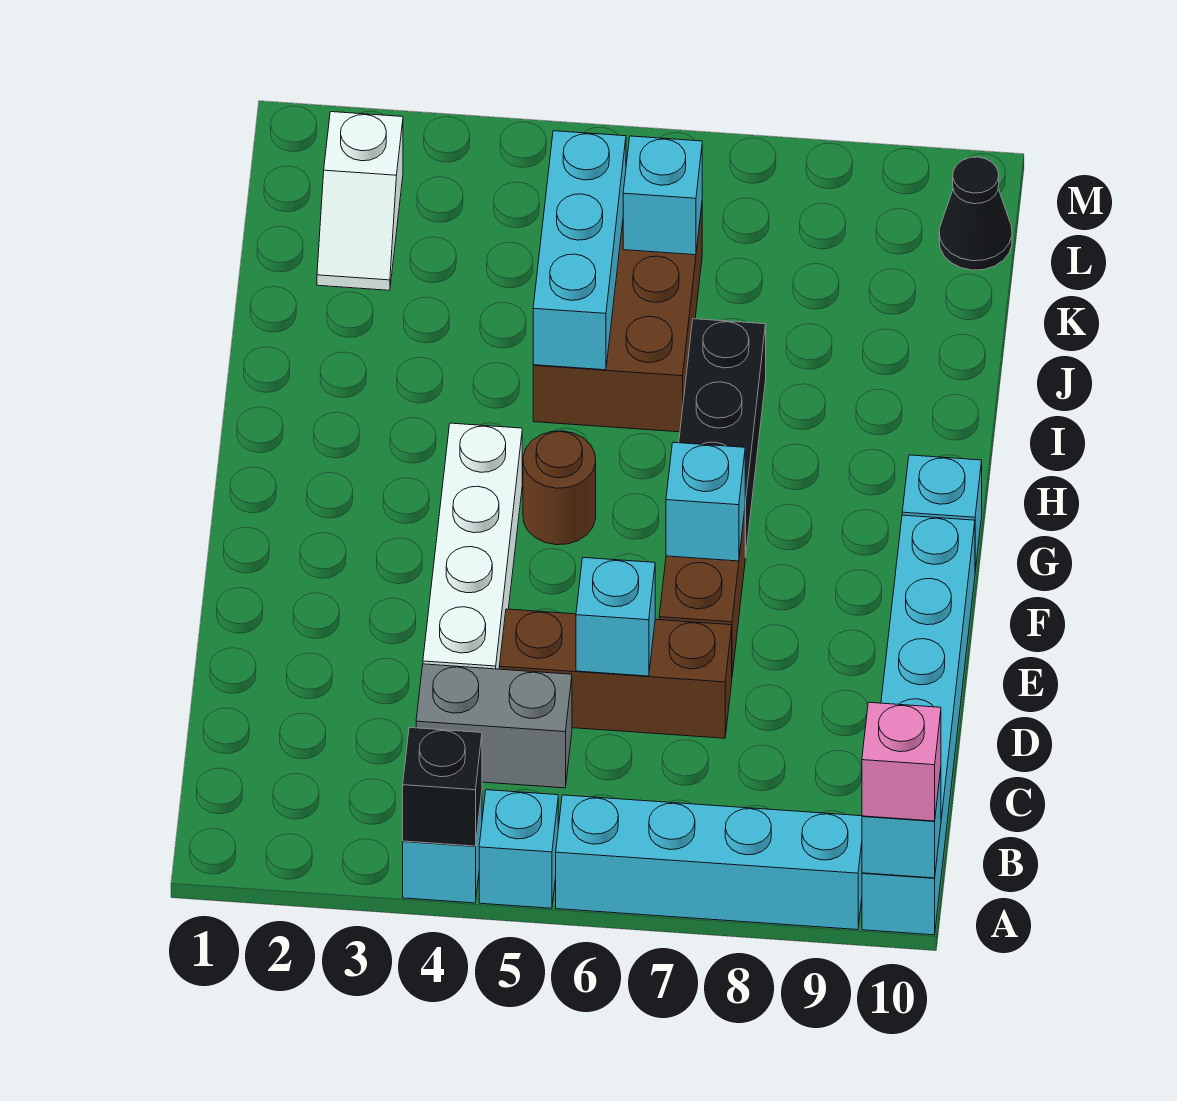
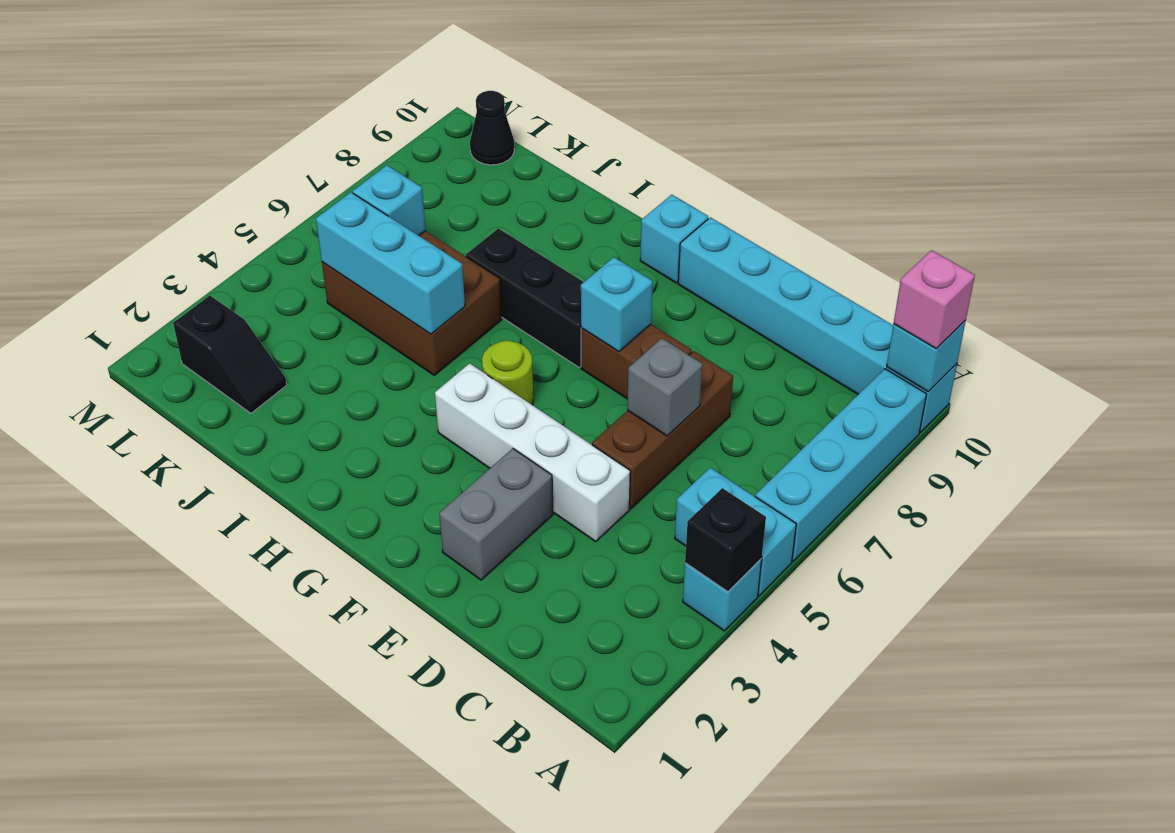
cyan brick A5 level 1 -> cyan brick A5:B5 level 1
grey brick C4:C5 level 1 -> grey brick E2:E3 level 1
cyan brick D6 level 2 -> grey brick D6 level 2
brown round brick G5 level 1 -> lime round brick G5 level 1
white slope K2:L2 level 1 top L -> black slope K2:L2 level 1 top L

